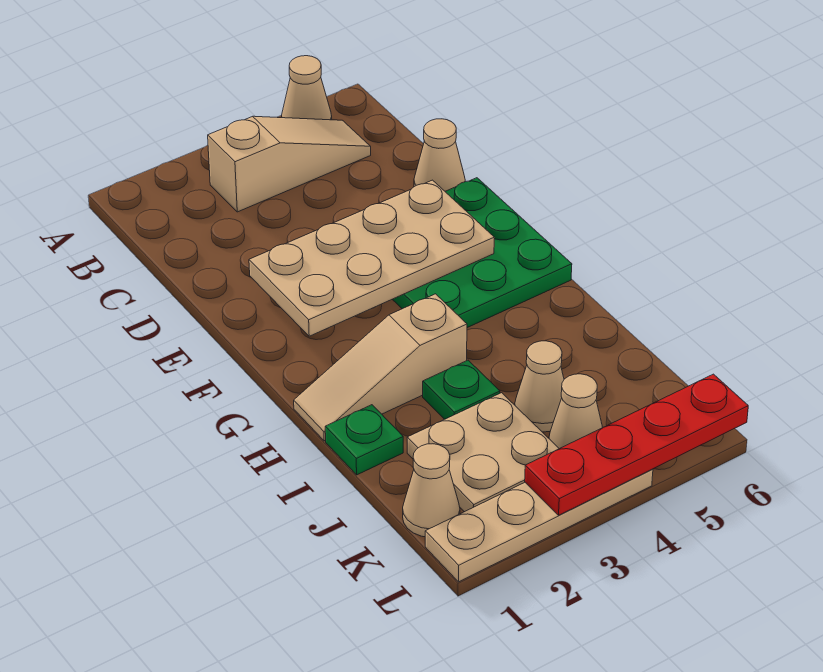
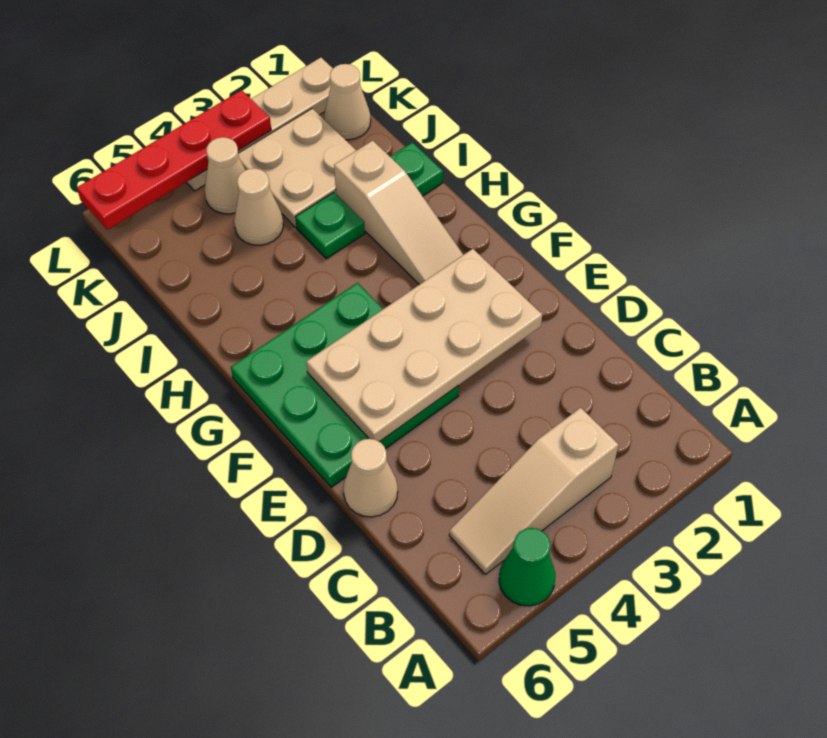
tan cone A5 level 1 -> green cone A5 level 1
tan slope H1:H3 level 1 top 3 -> tan slope G2:I2 level 1 top I

